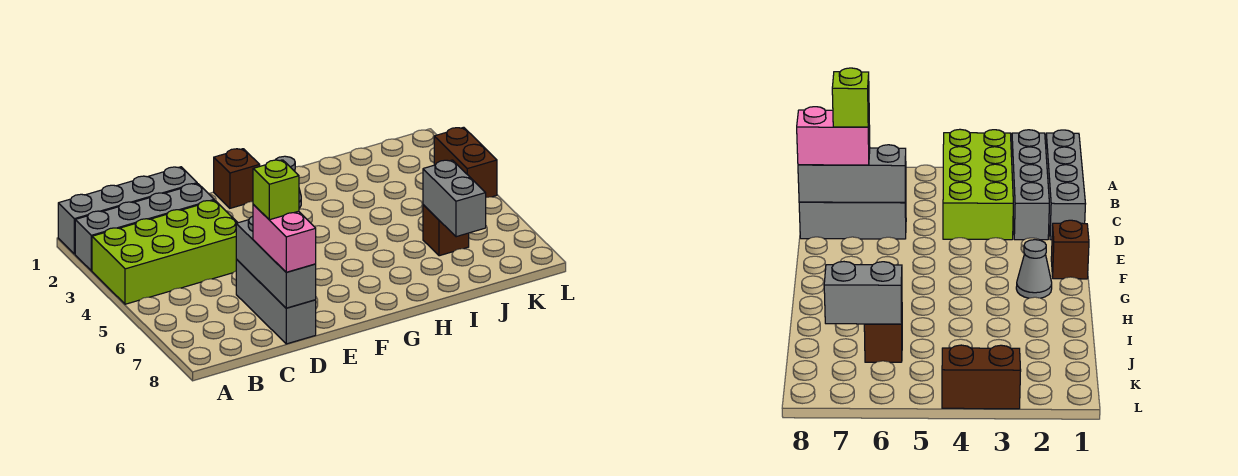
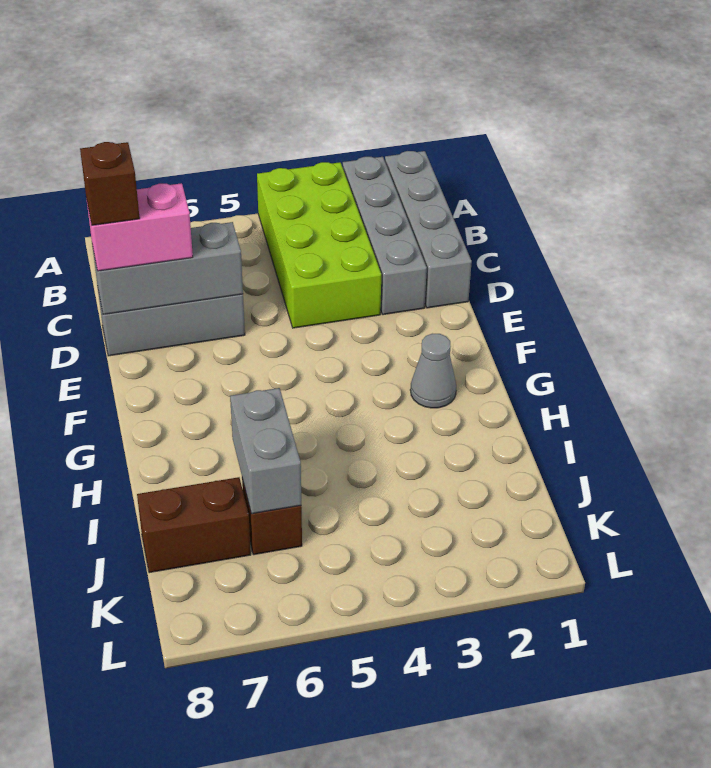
lime brick D7 level 4 -> none
brown brick F1 level 1 -> brown brick D8 level 4
grey brick J6:J7 level 2 -> grey brick I6:J6 level 2
brown brick L3:L4 level 1 -> brown brick J7:J8 level 1

